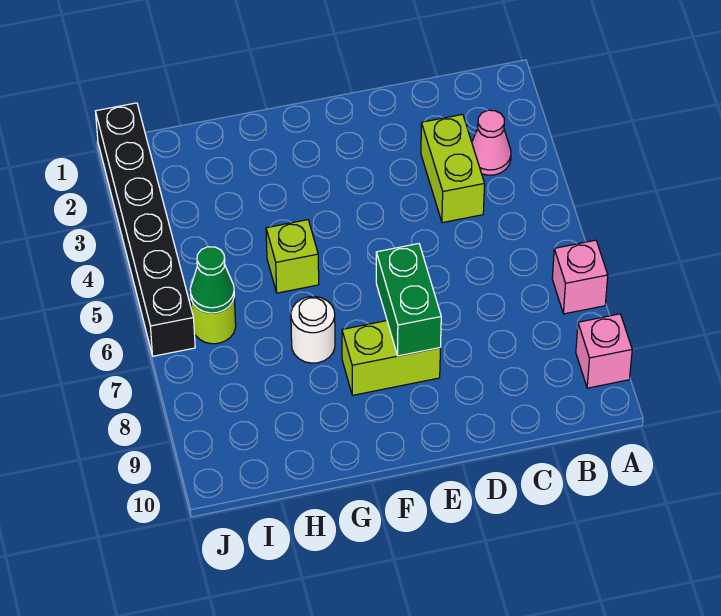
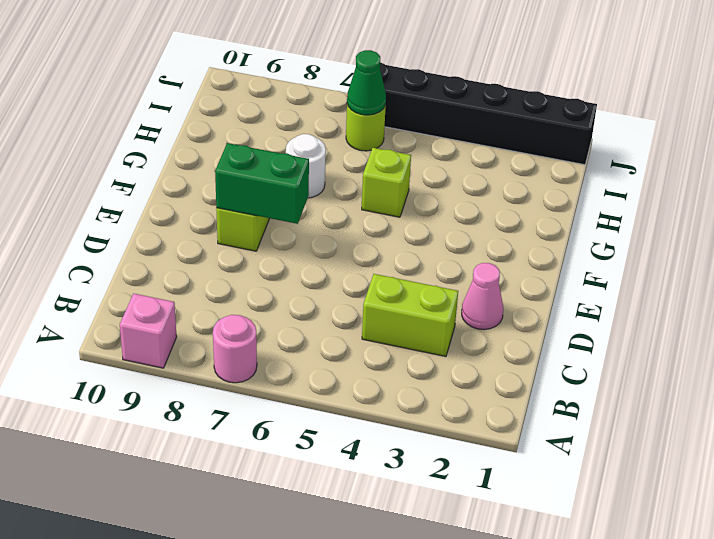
pink brick A7 level 1 -> pink round brick A7 level 1
pink cone B3 level 1 -> pink cone D2 level 1

